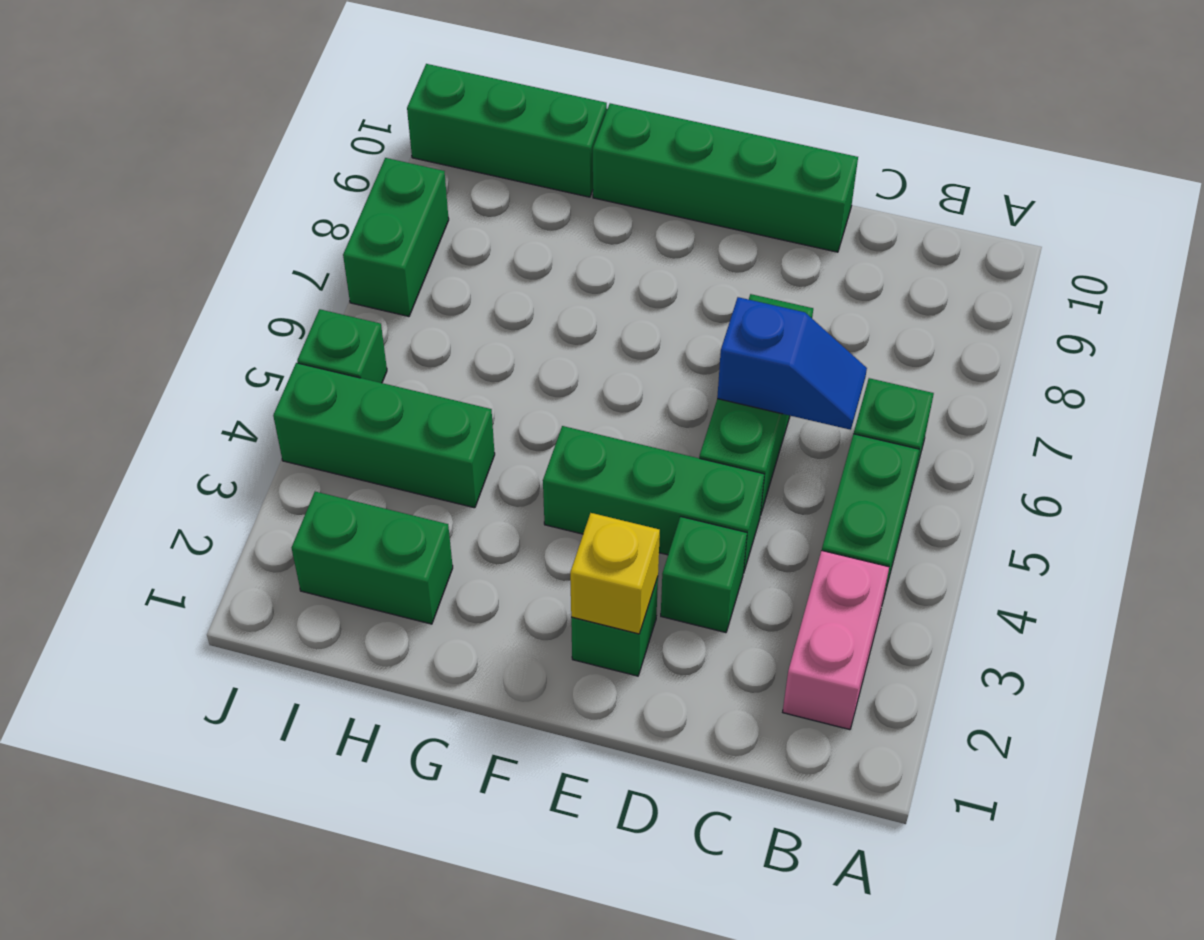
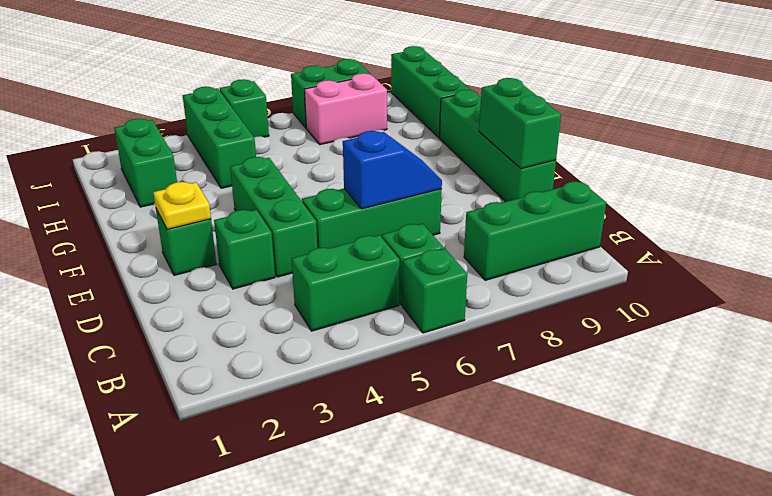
none -> green brick A6 level 1
pink brick B2:B3 level 1 -> pink brick I7:I8 level 1
none -> green brick B8:B10 level 1
blue slope C6:D6 level 2 top D -> blue slope D6:D7 level 2 top 6
none -> green brick D10:E10 level 2
yellow brick E2 level 2 -> yellow plate E2 level 2

